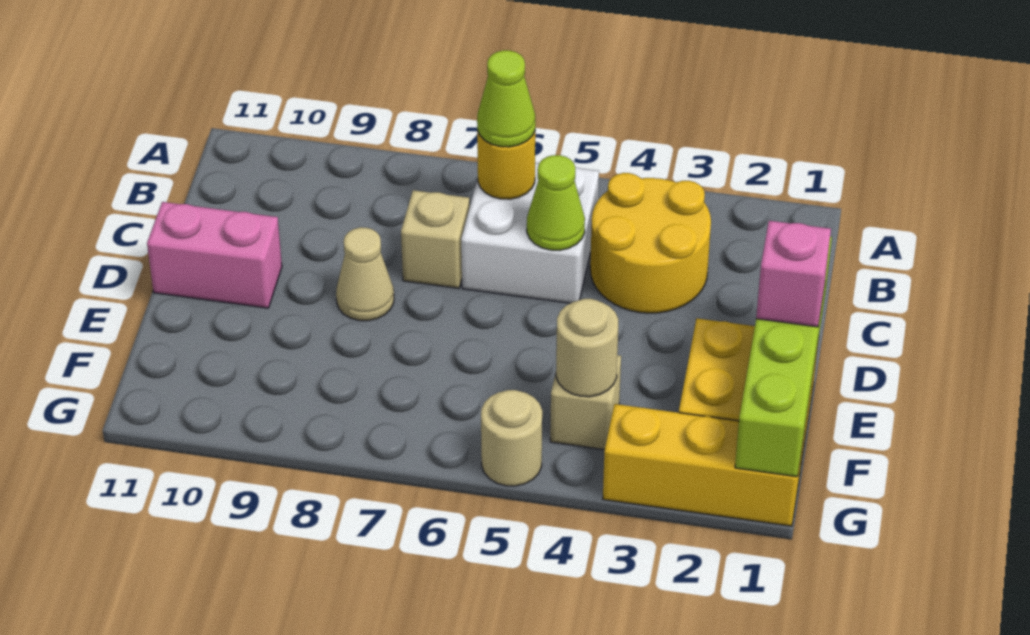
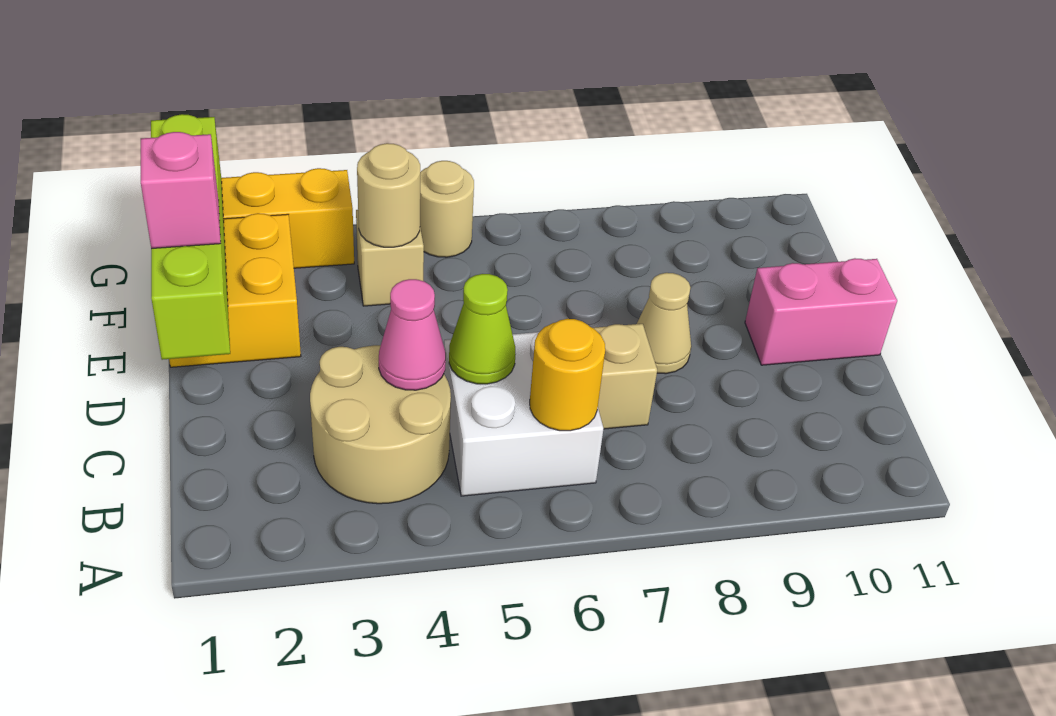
yellow round brick B3:C4 level 1 -> tan round brick B3:C4 level 1
lime cone B6 level 3 -> none
none -> pink cone C4 level 2

